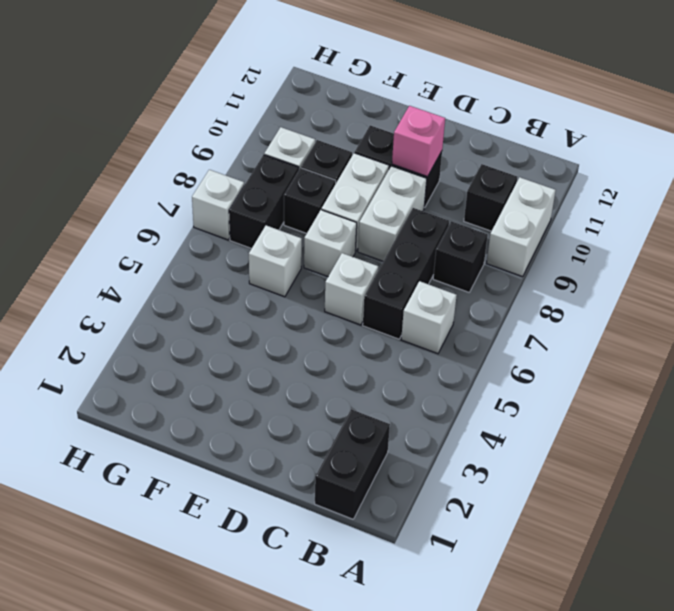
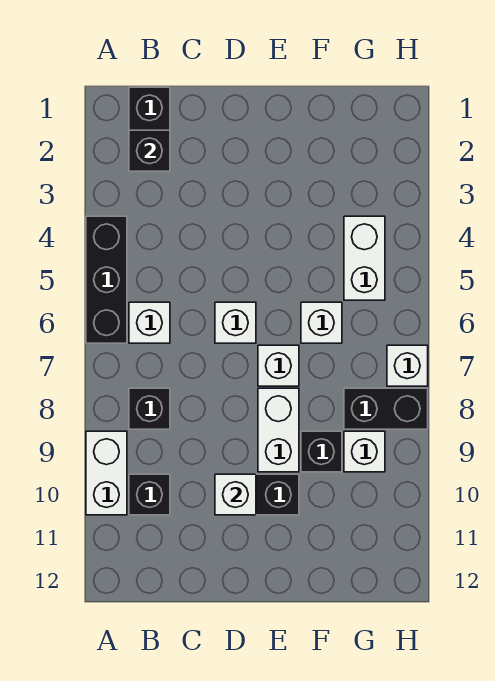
black brick C6:C8 level 1 -> black brick A4:A6 level 1
white brick D8:D9 level 1 -> white brick G4:G5 level 1
pink brick D10 level 2 -> white brick D10 level 2
black brick F8 level 1 -> black brick B2 level 2
black brick G7:G8 level 1 -> black brick G8:H8 level 1

